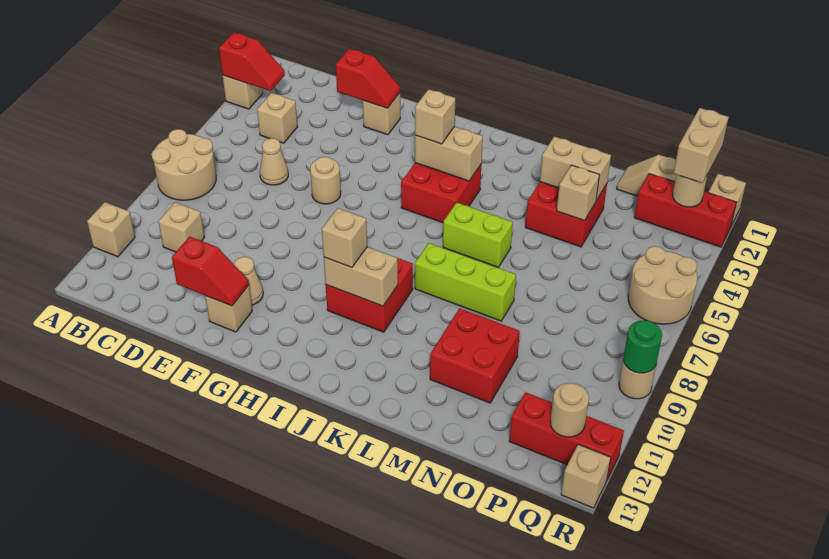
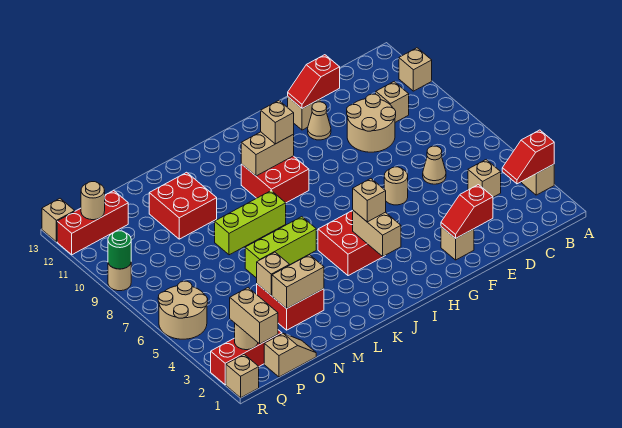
tan round brick A7:B8 level 1 -> tan round brick D9:E10 level 1
tan brick I4:J4 level 2 -> tan brick I3:I4 level 2
lime brick K6:L6 level 1 -> lime brick K6:M6 level 1

